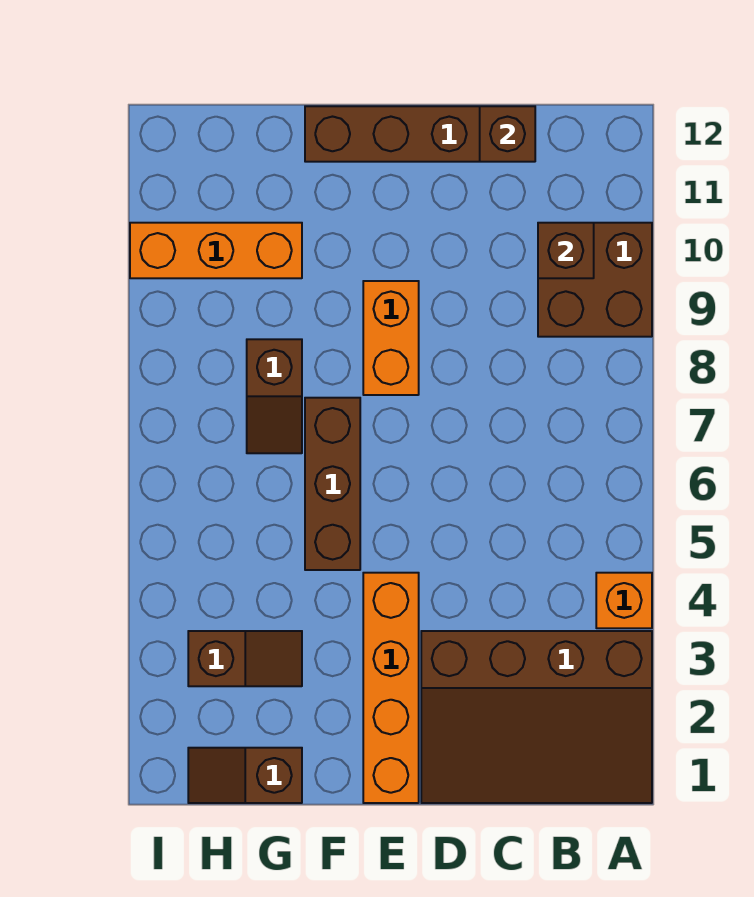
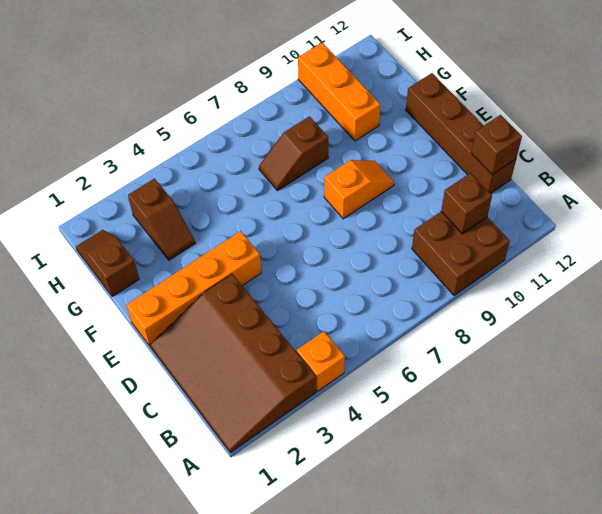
orange brick E8:E9 level 1 -> orange slope E8:E9 level 1 top 8
brown brick F5:F7 level 1 -> none

